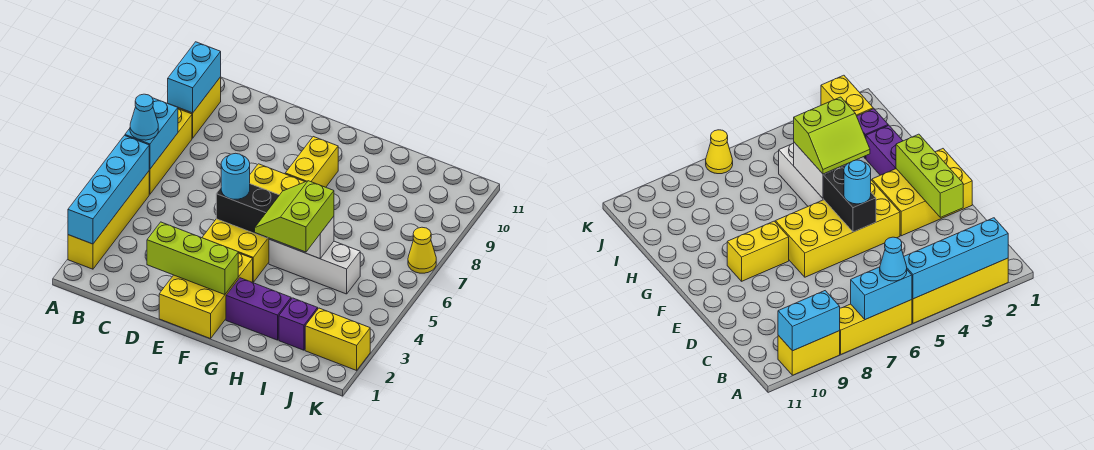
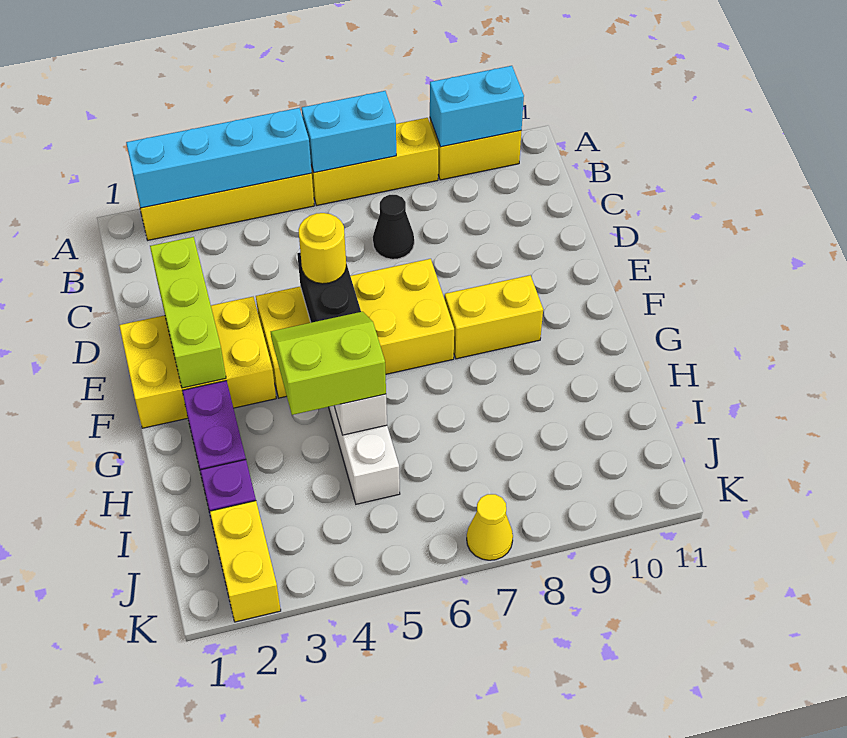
cyan cone A6 level 3 -> none
none -> black cone C7 level 1
cyan round brick E5 level 3 -> yellow round brick E5 level 3

